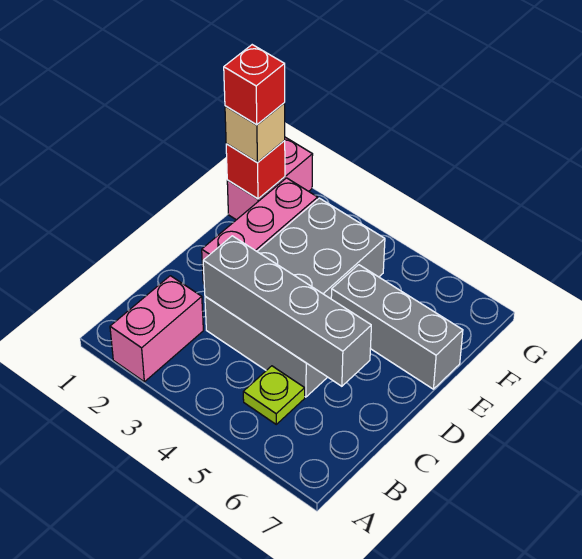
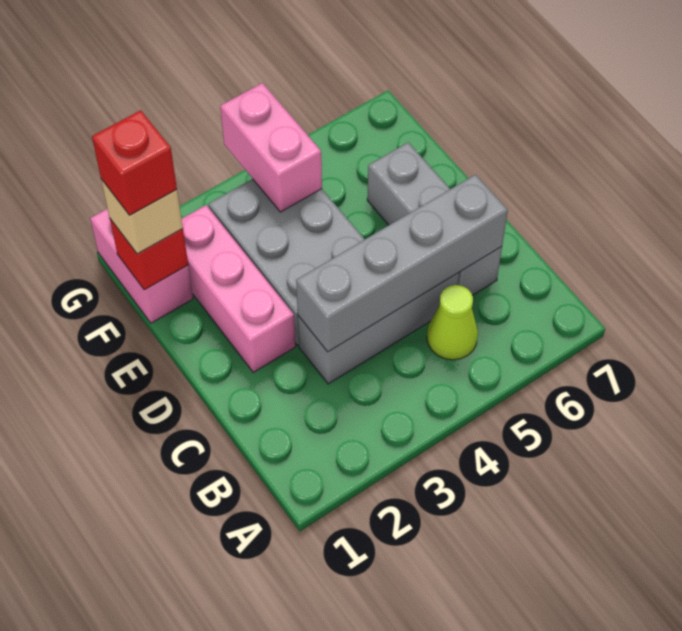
pink brick A2:B2 level 1 -> pink brick F4:G4 level 2
lime plate B5 level 1 -> lime cone B5 level 1
grey brick E5:E7 level 1 -> grey brick C6:E6 level 1

